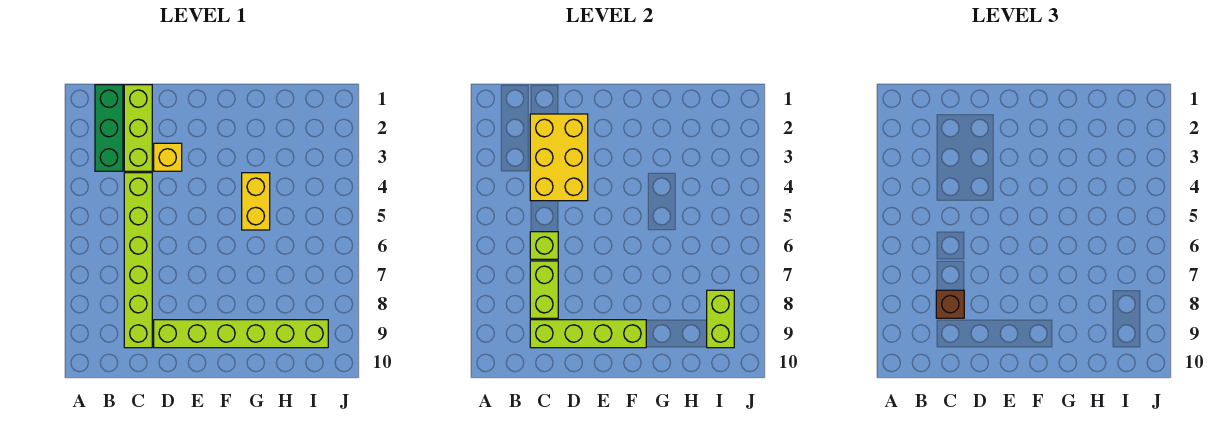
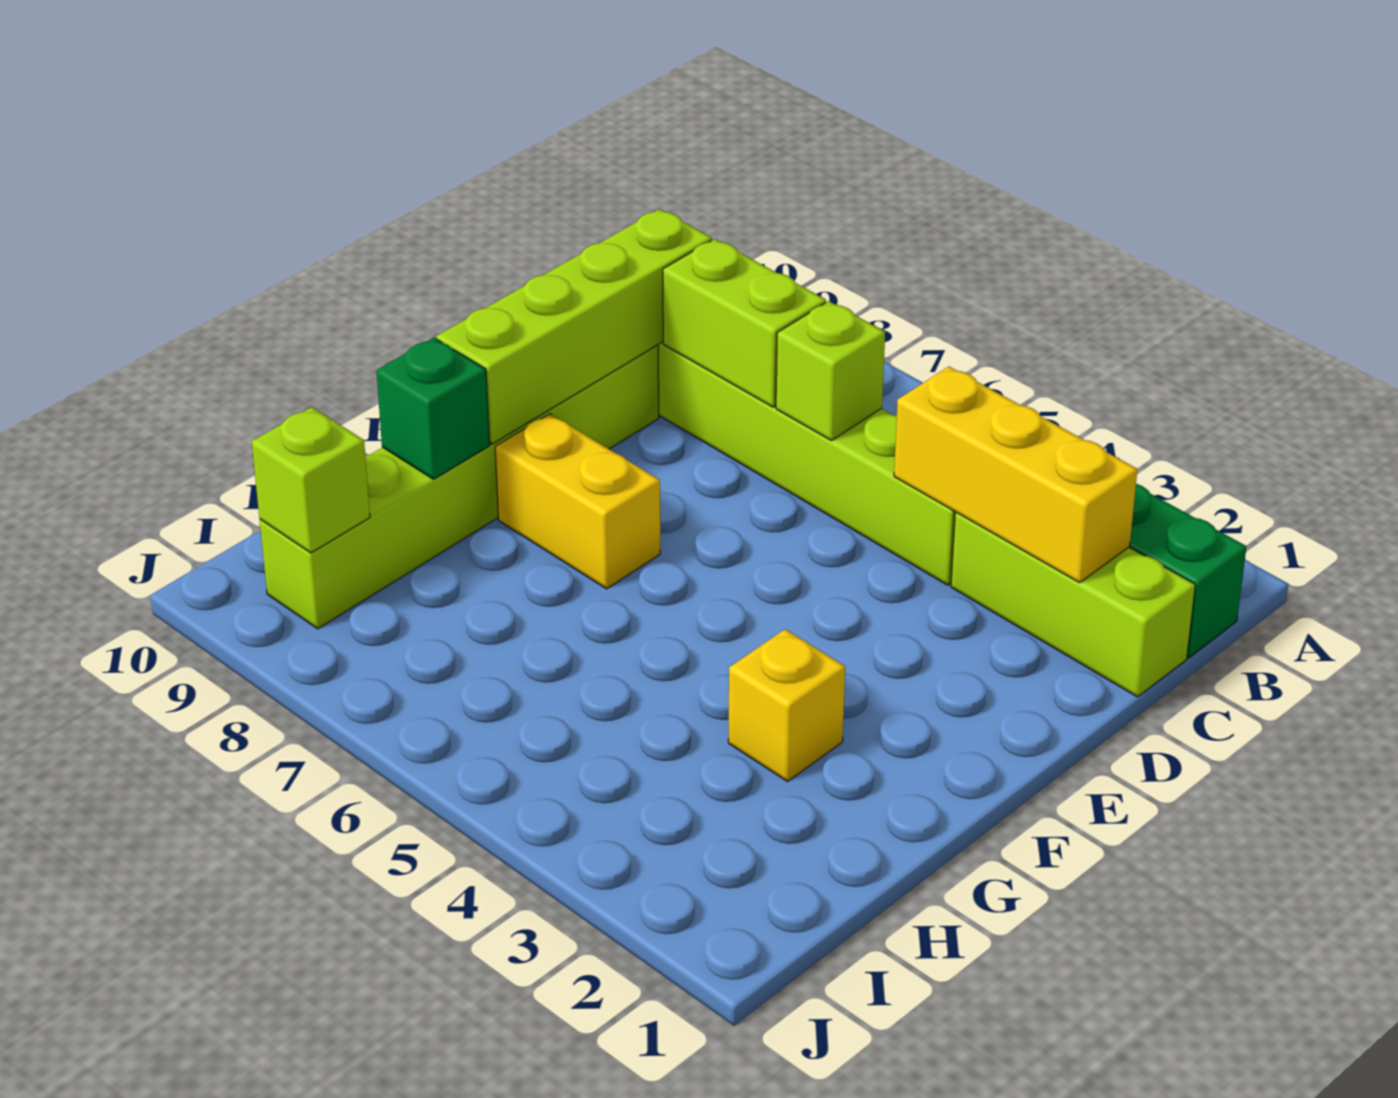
yellow brick C2:D4 level 2 -> yellow brick C2:C4 level 2
brown brick C8 level 3 -> none
yellow brick D3 level 1 -> yellow brick G3 level 1
yellow brick G4:G5 level 1 -> yellow brick F7:F8 level 1
none -> green brick G9 level 2
lime brick I8:I9 level 2 -> lime brick I9 level 2

